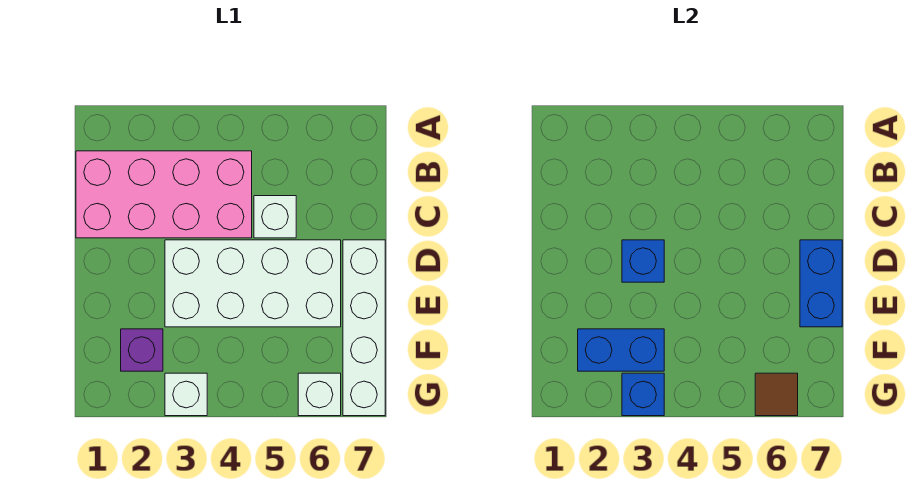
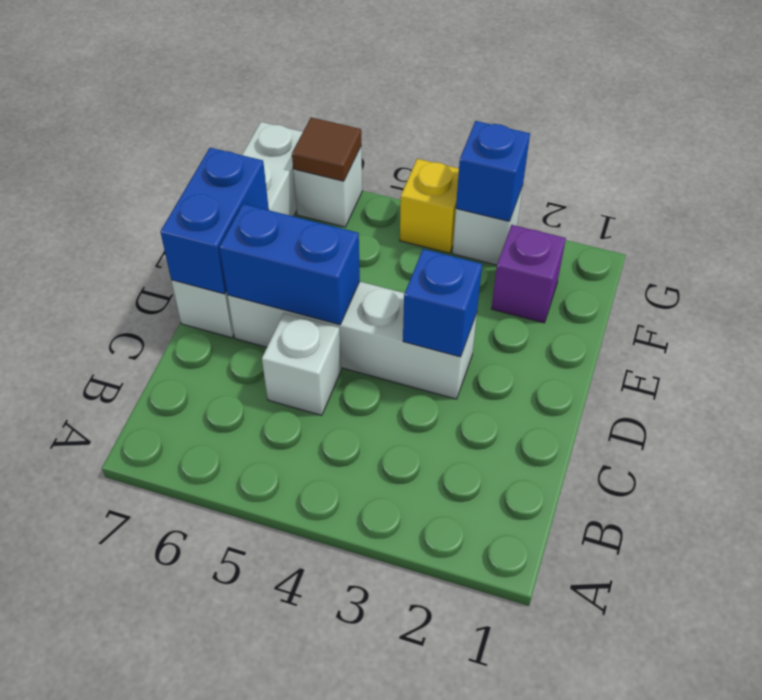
pink brick B1:C4 level 1 -> none
white brick D3:E6 level 1 -> white brick D3:D6 level 1
blue brick F2:F3 level 2 -> blue brick D5:D6 level 2
none -> yellow brick G4 level 1

